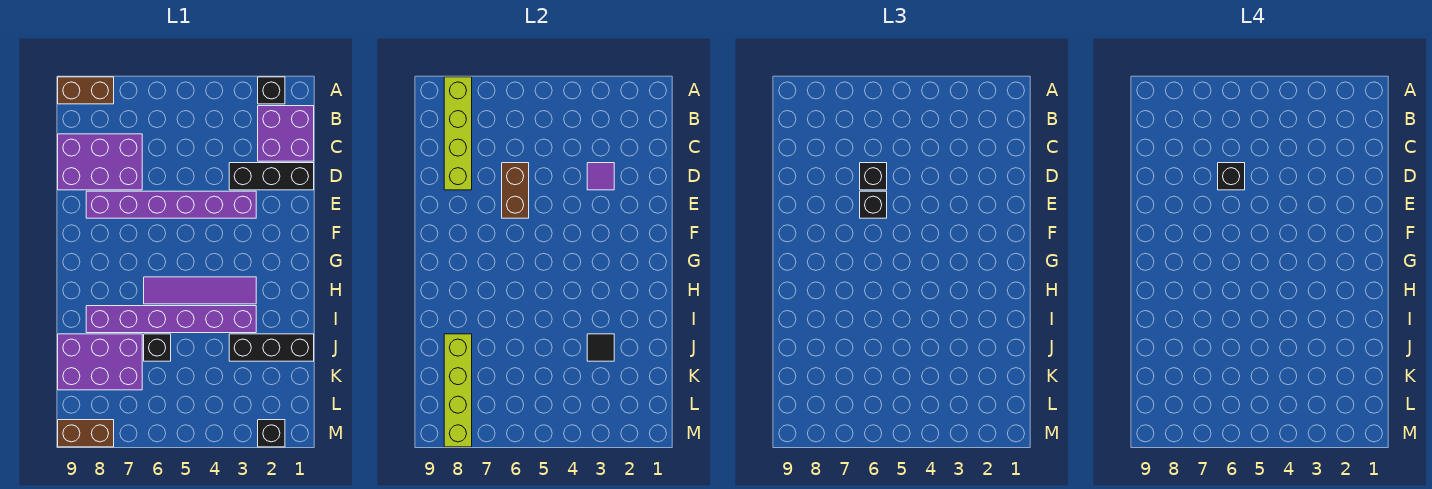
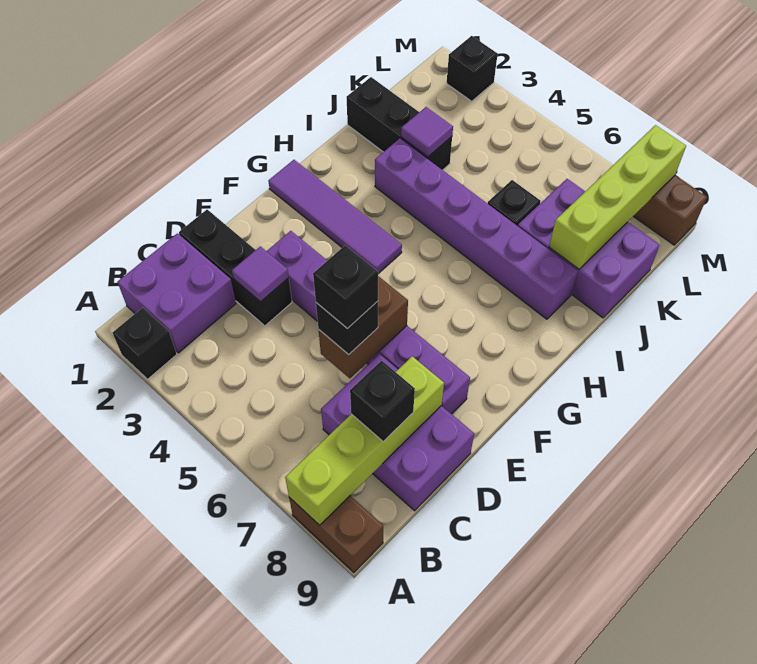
black brick E6 level 3 -> black brick C8 level 3
purple tile H3:H6 level 1 -> purple tile G1:G4 level 1
black tile J3 level 2 -> purple tile J3 level 2

